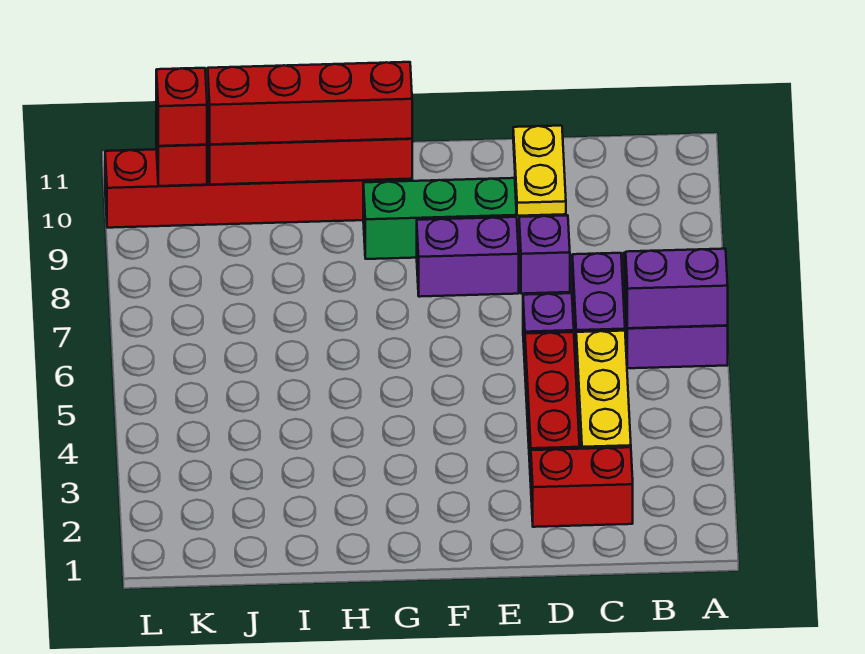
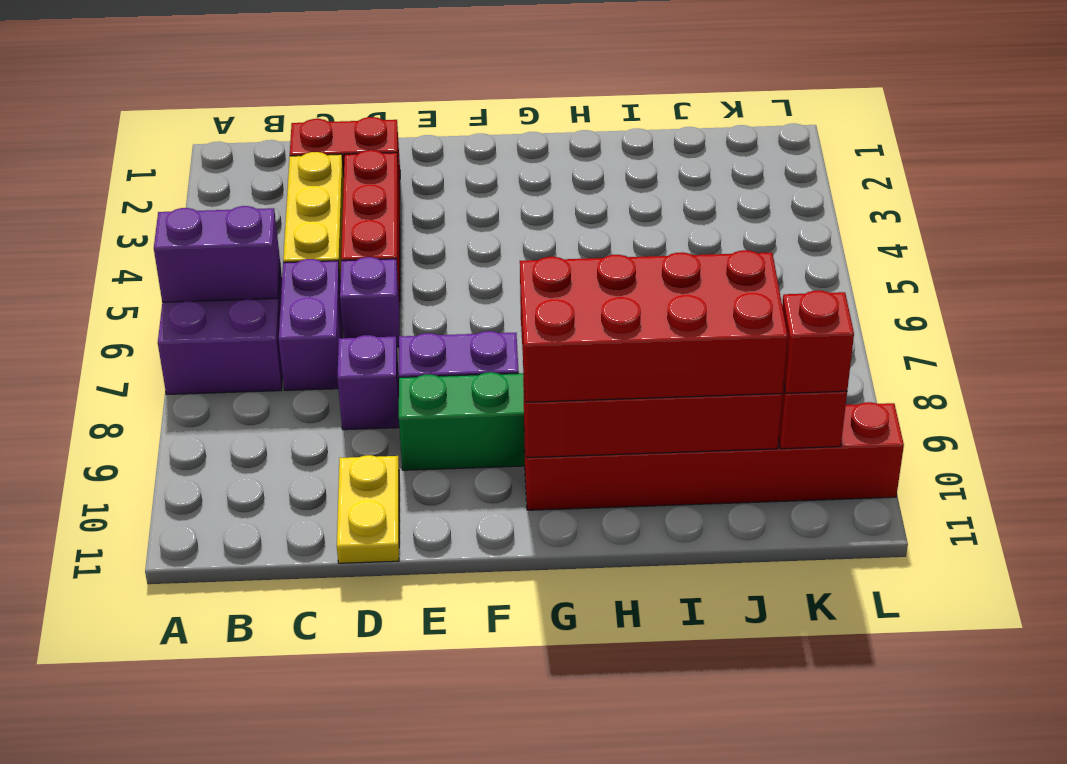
red brick G10:J10 level 3 -> red brick G9:J10 level 3

